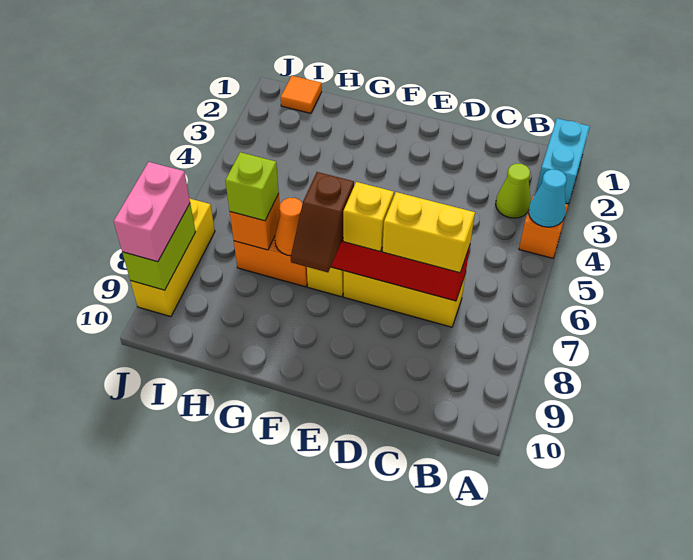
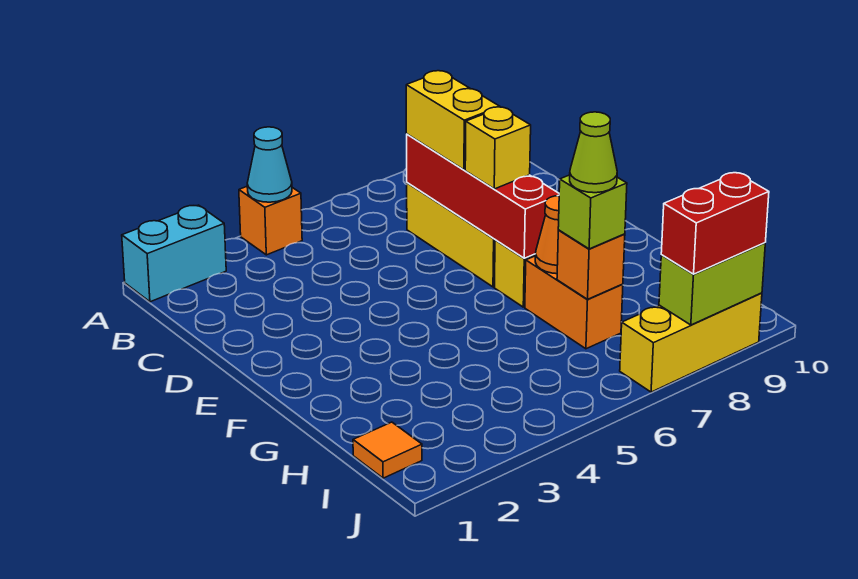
lime cone B3 level 1 -> lime cone H7 level 4
brown slope F7:F8 level 3 top 7 -> none
pink brick J8:J9 level 3 -> red brick J8:J9 level 3

